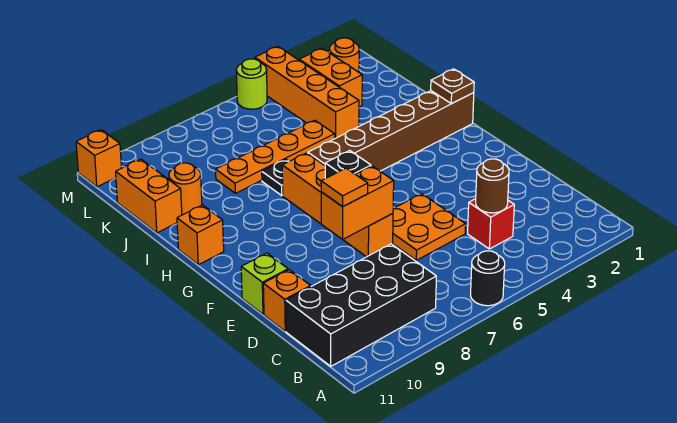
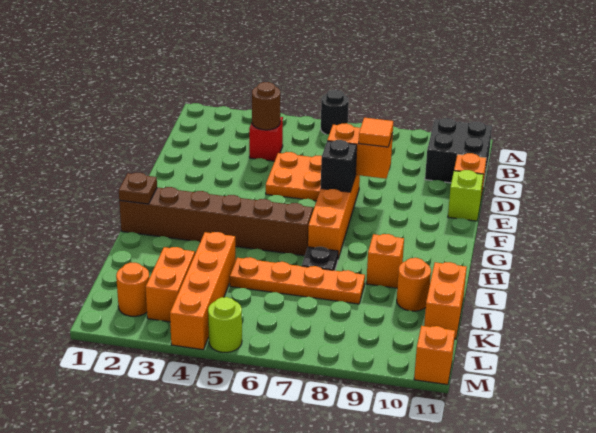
black brick B8:C11 level 1 -> black brick B10:C11 level 1
orange brick H11 level 1 -> orange brick I9 level 1

